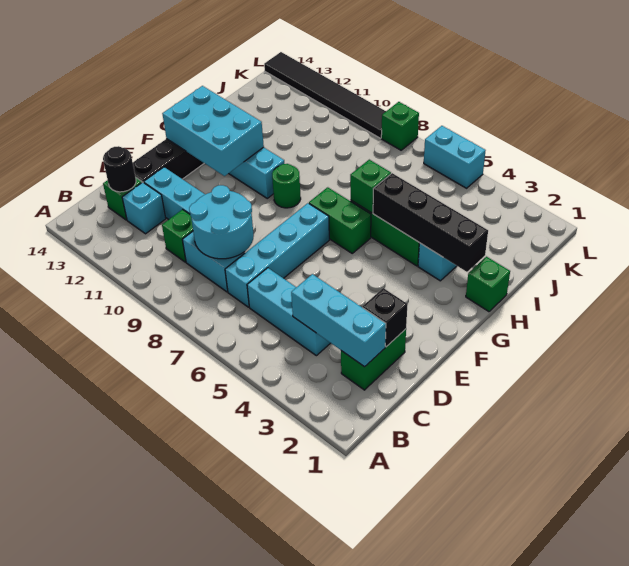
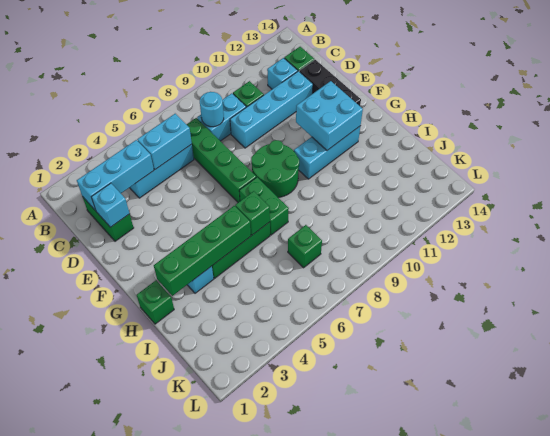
cyan brick C7:F7 level 1 -> green brick C7:F7 level 1
cyan round brick C8:D9 level 2 -> cyan round brick C8 level 2
black round brick C13 level 2 -> none
black brick D2 level 2 -> cyan brick D2 level 2
cyan brick F11:G13 level 2 -> cyan brick F11:G12 level 2
green brick G6:G7 level 1 -> green brick G7:H7 level 1
green round brick G9 level 1 -> green round brick F8:G9 level 1
black brick H2:H5 level 2 -> green brick H2:H5 level 2
cyan brick L5:L6 level 1 -> cyan brick C5:C6 level 2
green brick L8 level 1 -> green brick J7 level 1
black tile L9:L14 level 1 -> none

